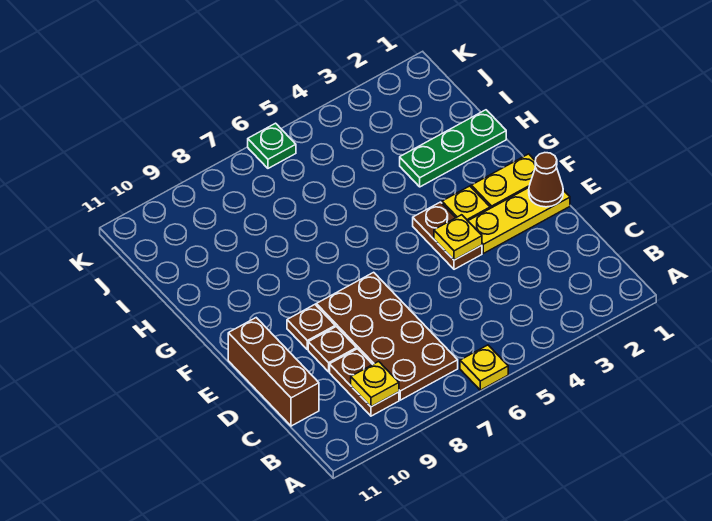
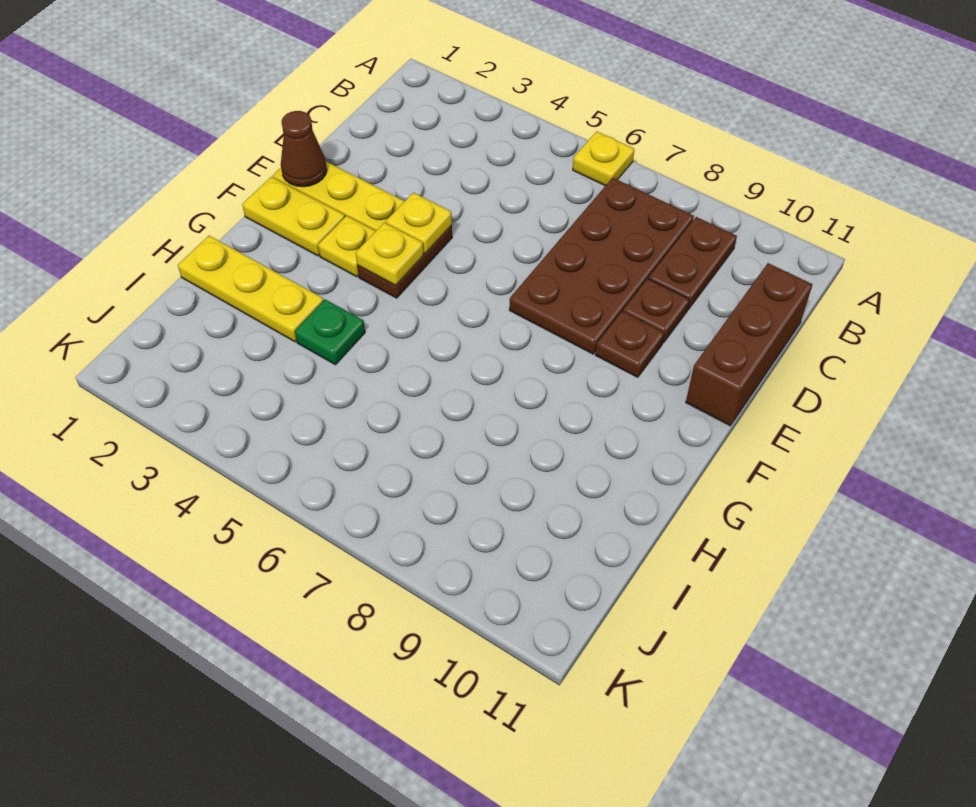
yellow plate B9 level 2 -> yellow plate F4 level 2
green plate H1:H3 level 1 -> yellow plate H1:H3 level 1
green plate K6 level 1 -> green plate H4 level 1

